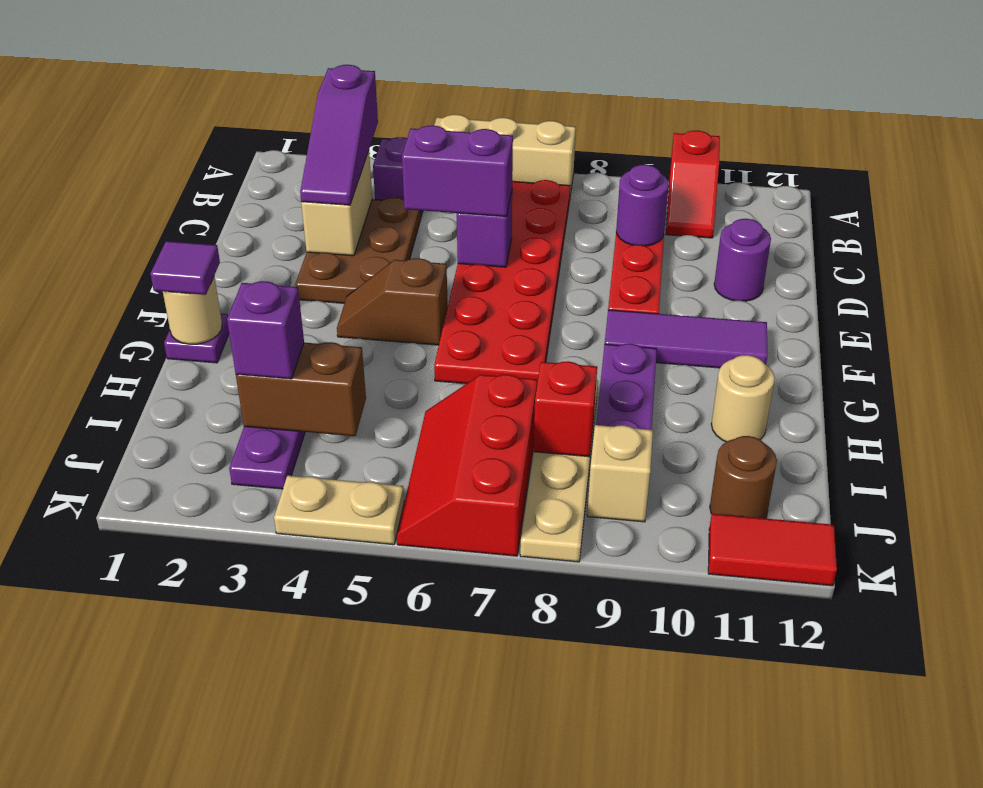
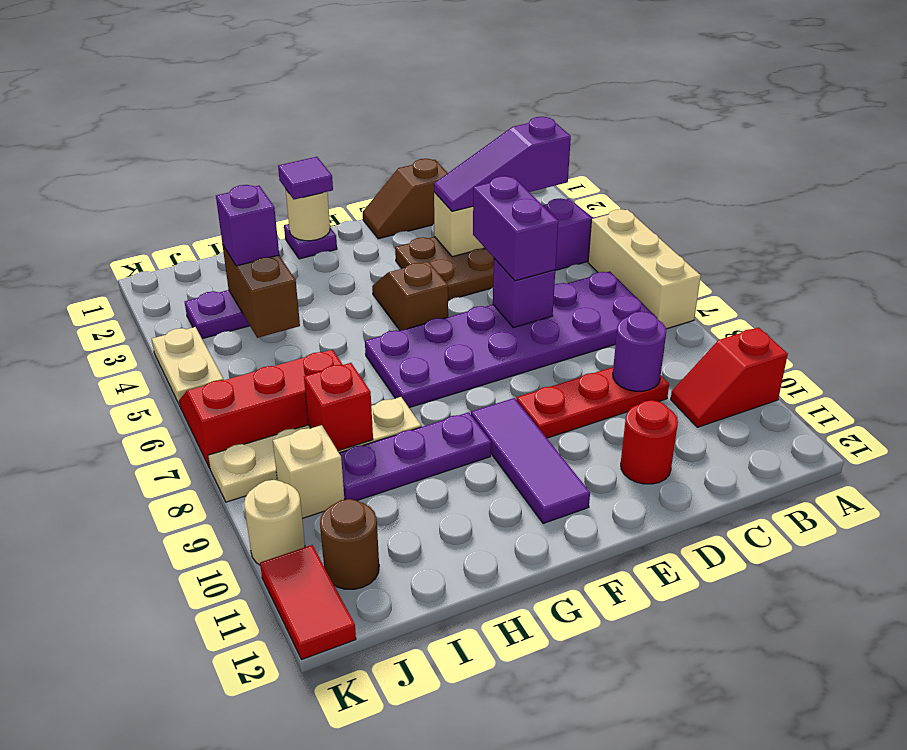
red plate B6:G7 level 1 -> purple plate B6:G7 level 1
none -> brown slope D1:E1 level 1 top D
purple round brick D11 level 1 -> red round brick D11 level 1
tan round brick H11 level 1 -> tan round brick K10 level 1

